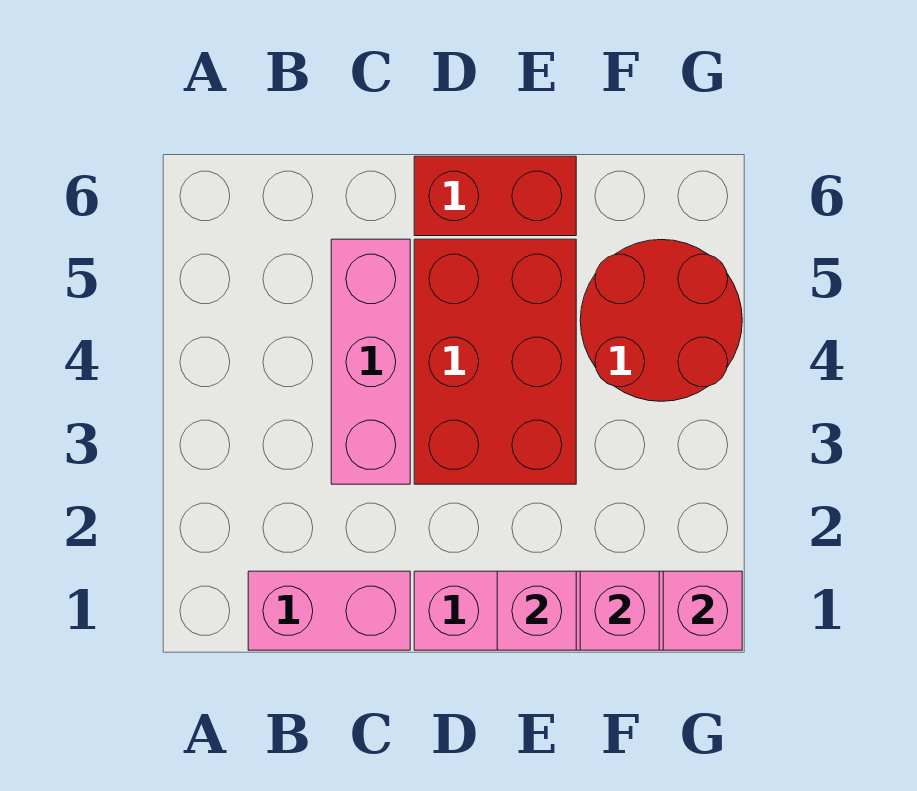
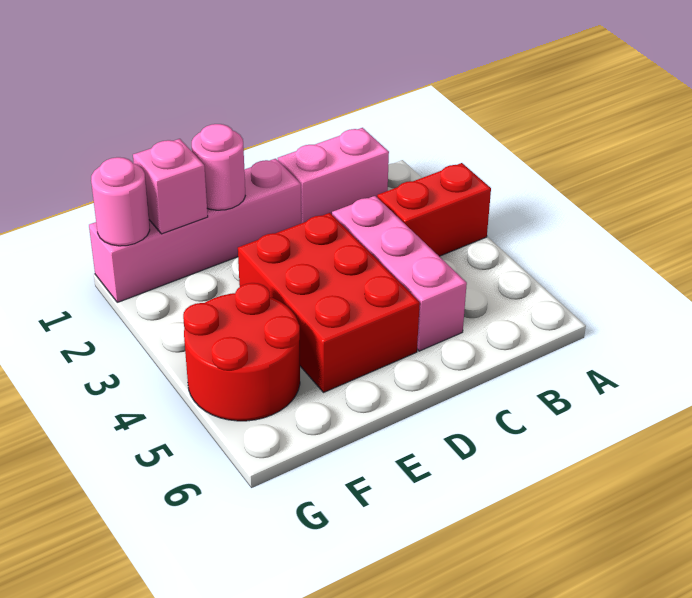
red brick D6:E6 level 1 -> red brick A3:B3 level 1
pink brick E1 level 2 -> pink round brick E1 level 2
pink brick G1 level 2 -> pink round brick G1 level 2

